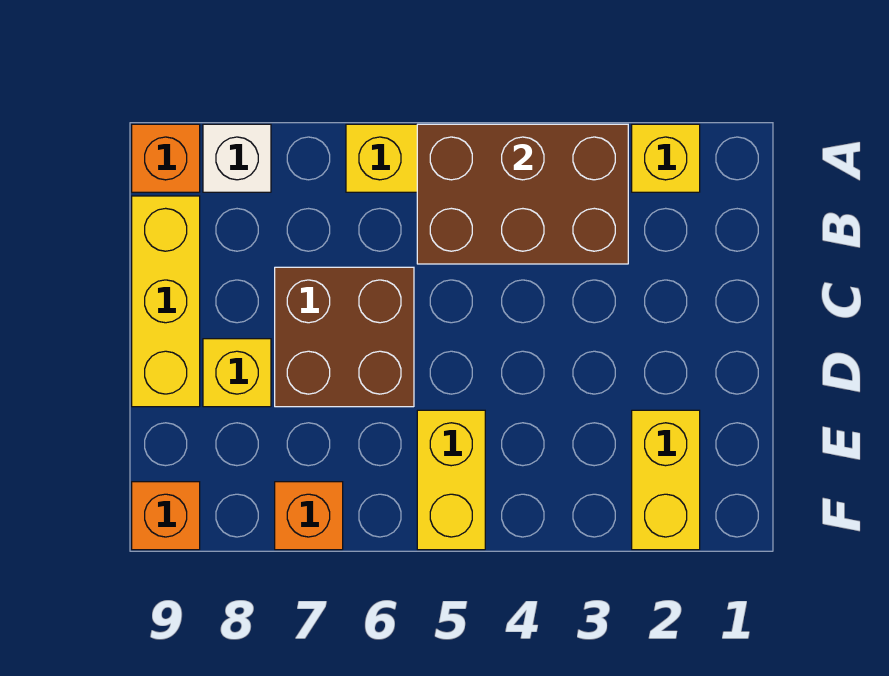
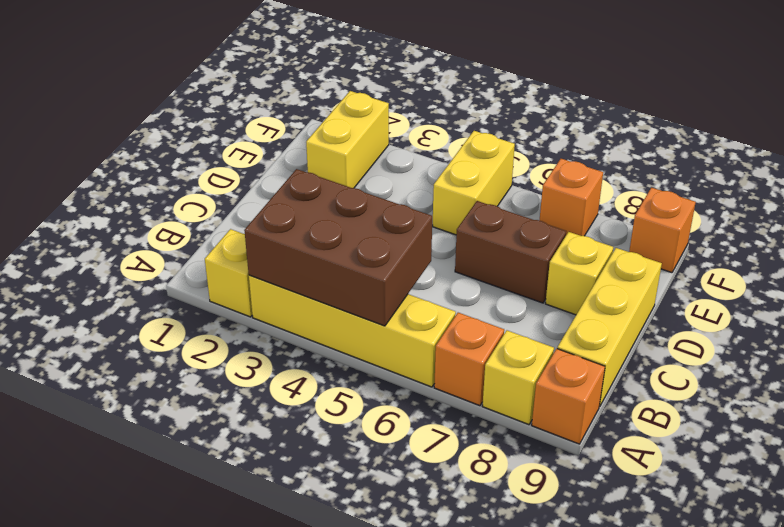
none -> orange brick A7 level 1
white brick A8 level 1 -> yellow brick A8 level 1
brown brick C6:D7 level 1 -> brown brick D6:D7 level 1

